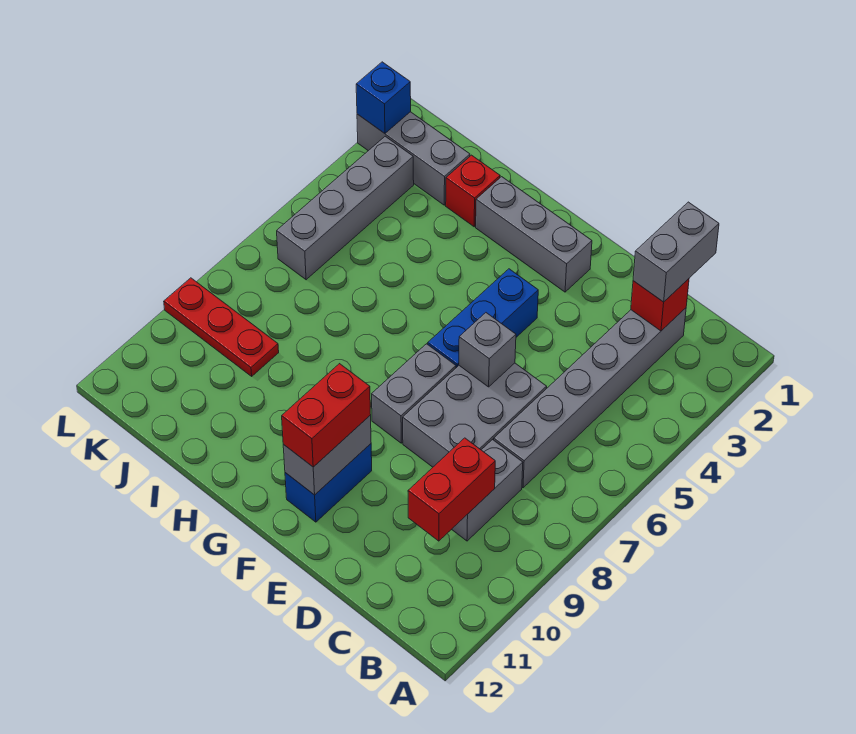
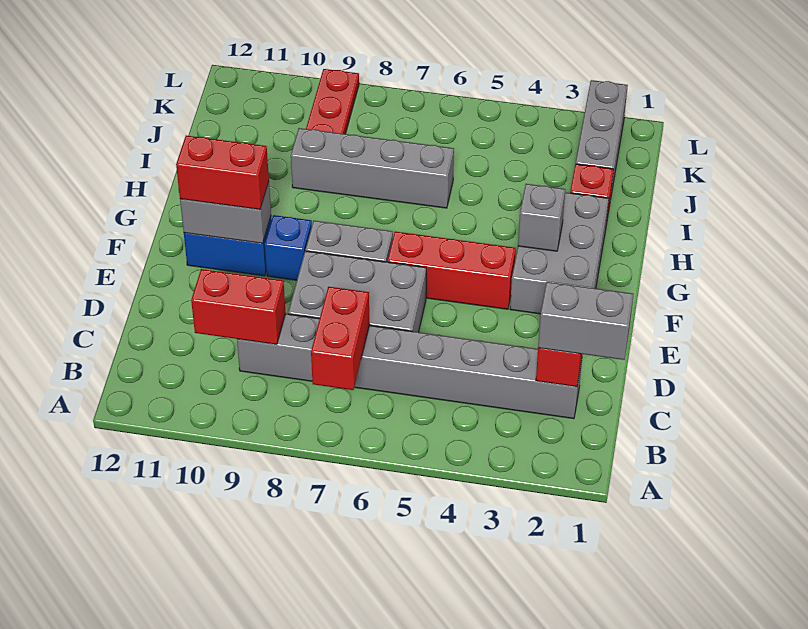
none -> red brick B7:C7 level 2
grey brick E6 level 2 -> grey brick G3 level 2
grey brick F2:H2 level 1 -> grey brick F2:H3 level 1
blue brick F4:F6 level 1 -> red brick F4:F6 level 1
grey brick K3:K6 level 1 -> grey brick I6:I9 level 1
blue brick L2 level 2 -> blue brick F9 level 1

